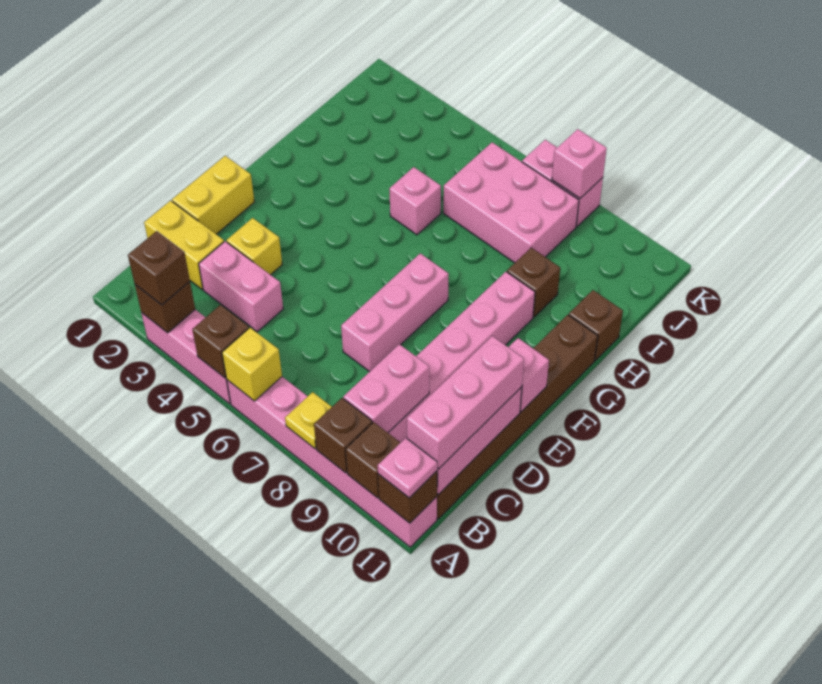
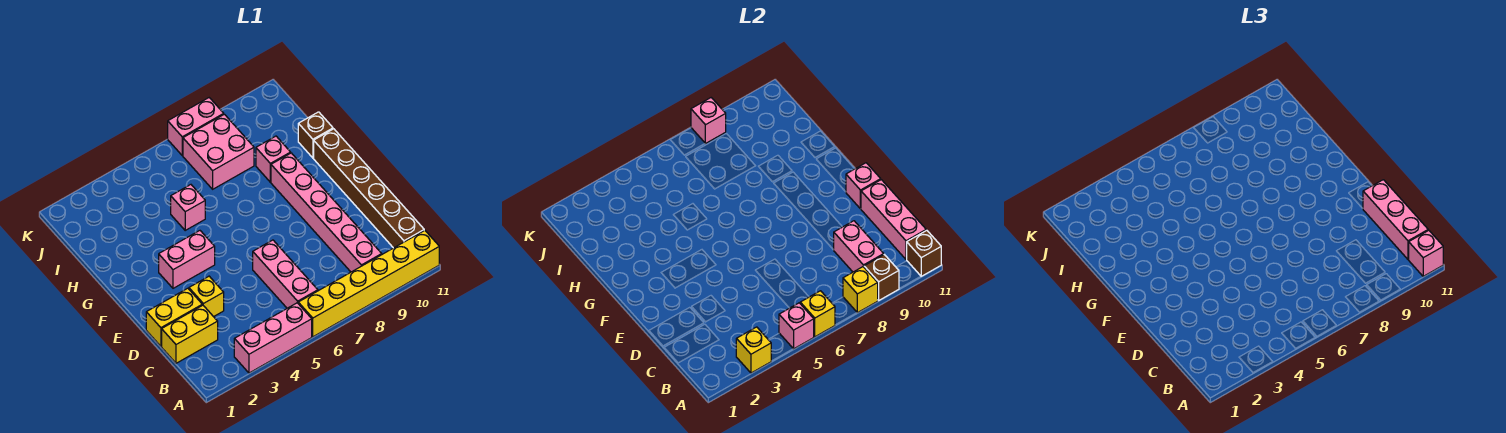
brown brick A3 level 2 -> yellow brick A3 level 2
brown brick A3 level 3 -> none
brown brick A5 level 2 -> pink brick A5 level 2
pink brick A6:A11 level 1 -> yellow brick A6:A11 level 1
yellow plate A8 level 2 -> yellow brick A8 level 2
brown brick A10 level 2 -> none
pink plate A11 level 3 -> pink brick A11 level 3
pink brick C3:C4 level 1 -> pink brick F3:F4 level 1
yellow brick D1:E1 level 1 -> yellow brick D1:D2 level 1
pink brick D7:F7 level 1 -> pink brick B6:D6 level 1
brown brick H9 level 1 -> pink brick H9 level 1
pink brick I6:J8 level 1 -> pink brick I7:J8 level 1

